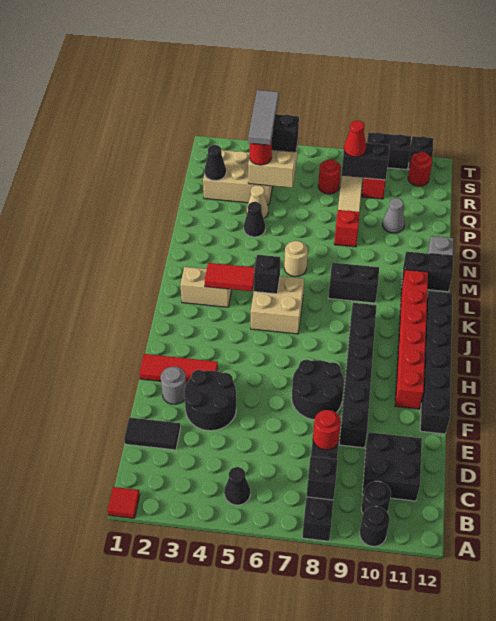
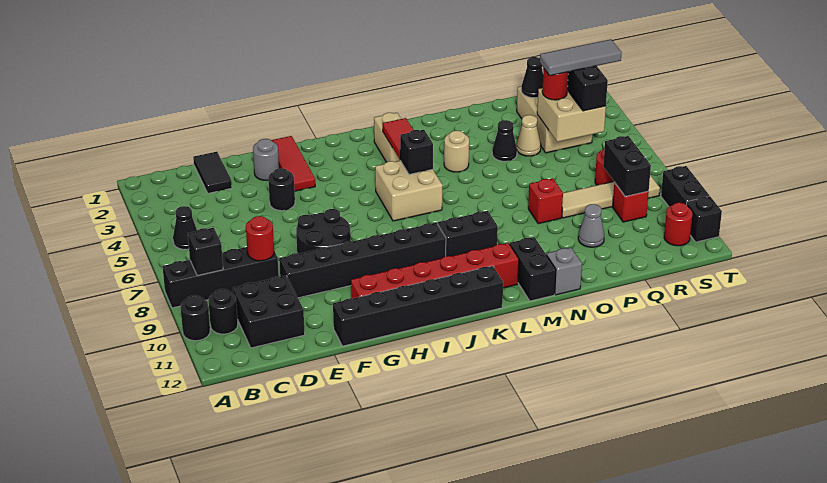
red tile A1 level 1 -> none
black round brick E3:F4 level 1 -> black round brick F4 level 1
black brick L8:L9 level 1 -> black brick K9:L9 level 1
tan round brick M6 level 1 -> tan round brick M4 level 1
red cone R8 level 3 -> none

